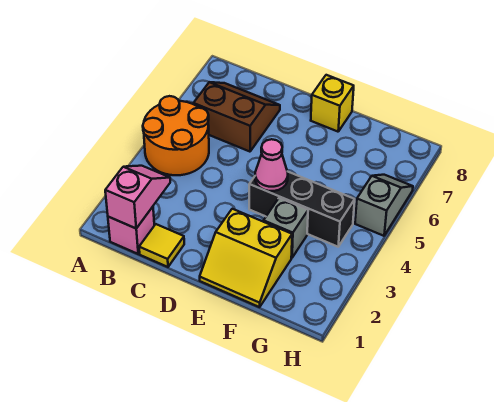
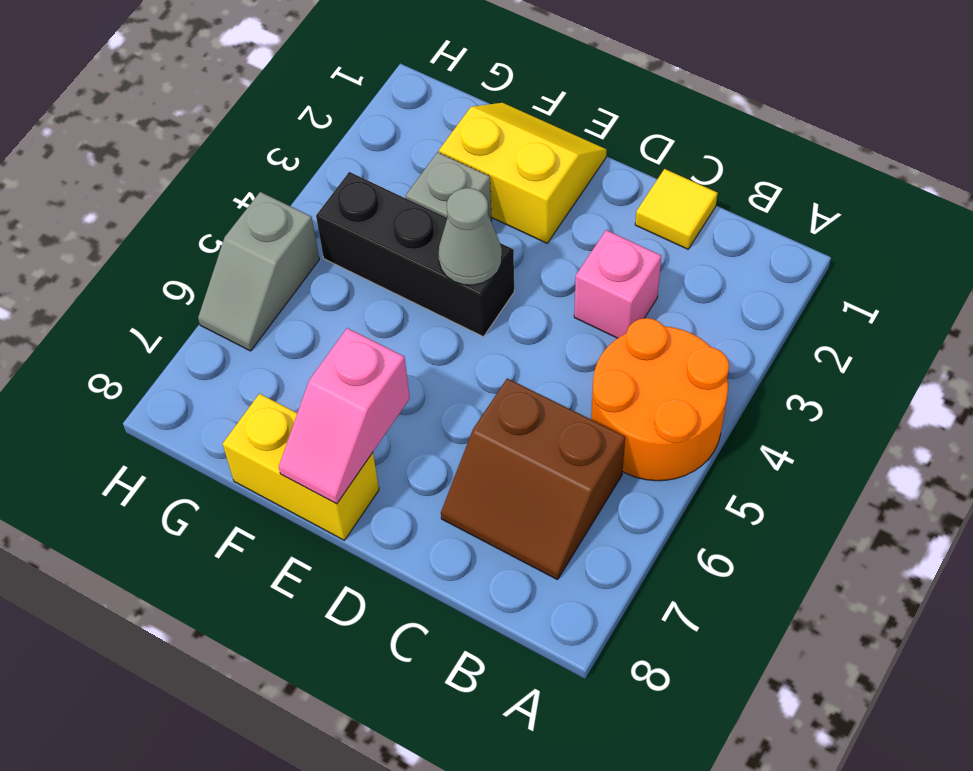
pink brick B1 level 1 -> pink brick C3 level 1
pink slope B1:B2 level 2 top 1 -> pink slope E7:E8 level 2 top 7
pink cone E4 level 2 -> grey cone E4 level 2
yellow brick E8 level 1 -> yellow brick E8:F8 level 1

